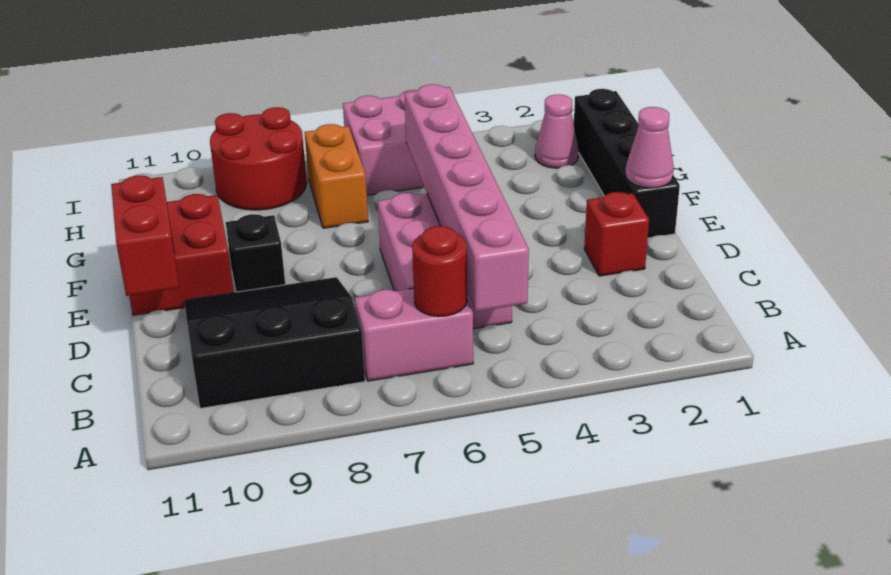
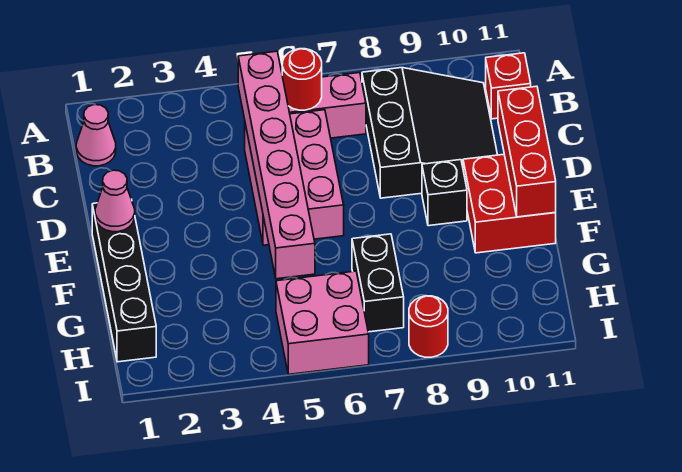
black slope B8:D10 level 1 top B -> black slope B8:D10 level 1 top 8
red brick D2 level 1 -> red brick B11 level 1
red brick D11:E11 level 2 -> red brick D11:F11 level 2
orange brick G7:H7 level 1 -> black brick G7:H7 level 1
pink cone H2 level 1 -> pink cone B1 level 1
red round brick H8:I9 level 1 -> red round brick I8 level 1

